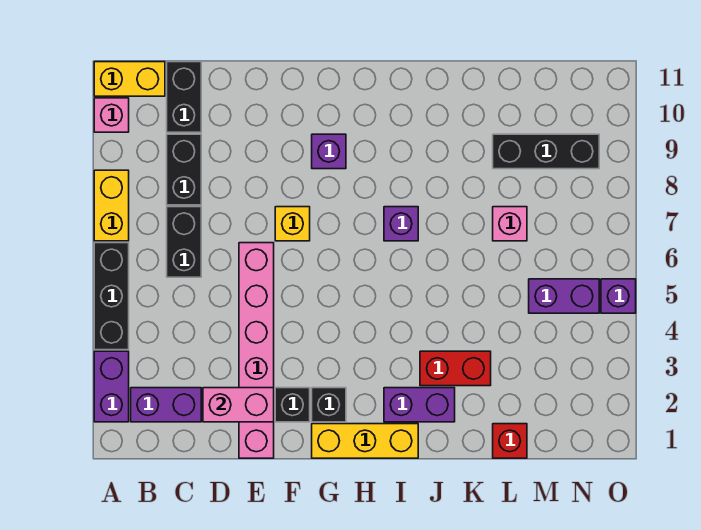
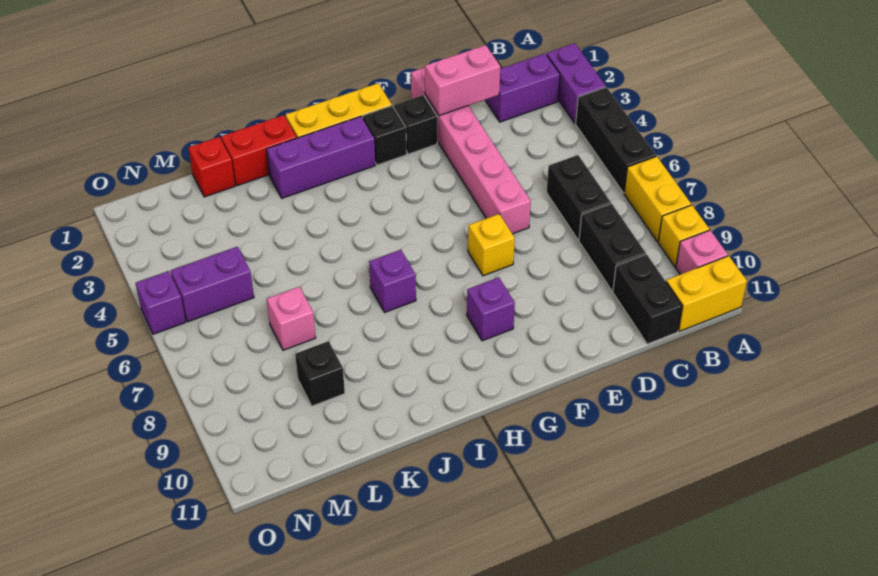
none -> yellow brick A9 level 1
purple brick I2:J2 level 1 -> purple brick H2:J2 level 1
red brick J3:K3 level 1 -> red brick J1:K1 level 1
black brick L9:N9 level 1 -> black brick L9 level 1

